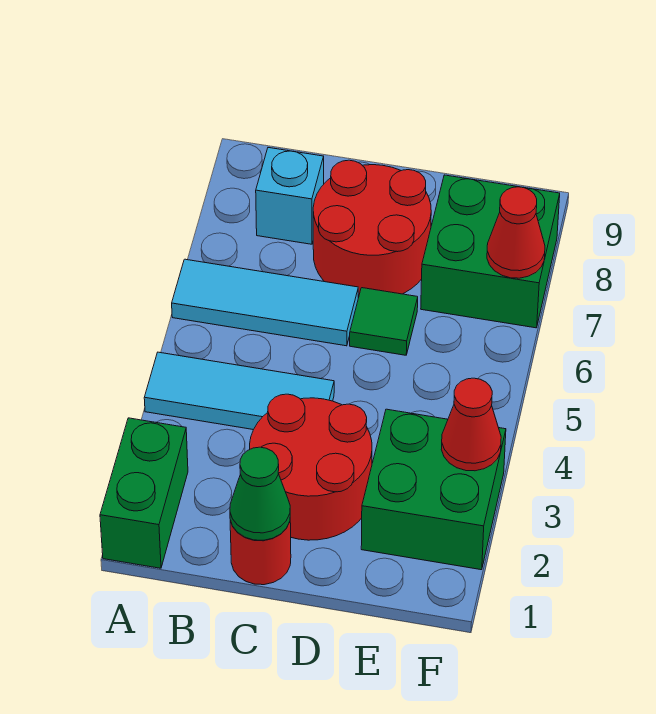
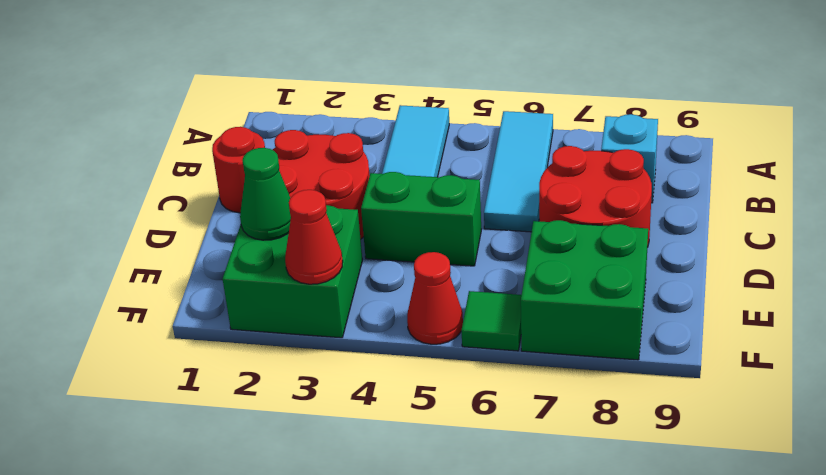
green brick A1:A2 level 1 -> green brick D4:D5 level 1
green cone C1 level 2 -> green cone E2 level 2
green tile D6 level 1 -> green tile F6 level 1
red cone F7 level 2 -> red cone F5 level 1

